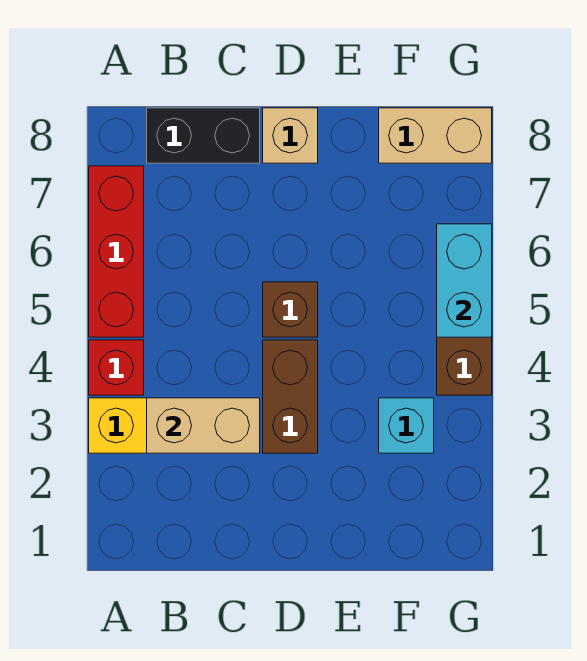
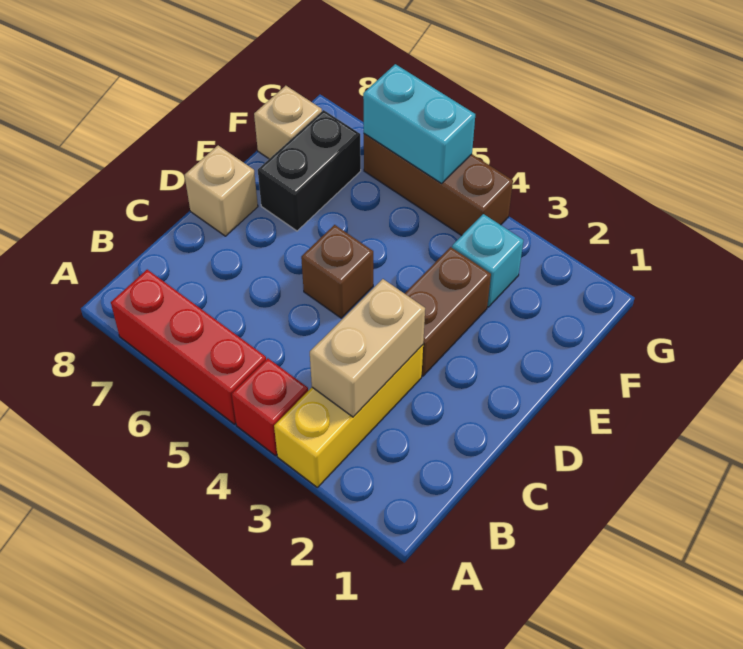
black brick B8:C8 level 1 -> black brick E7:F7 level 1
brown brick D3:D4 level 1 -> brown brick D3:E3 level 1
tan brick F8:G8 level 1 -> tan brick F8 level 1

